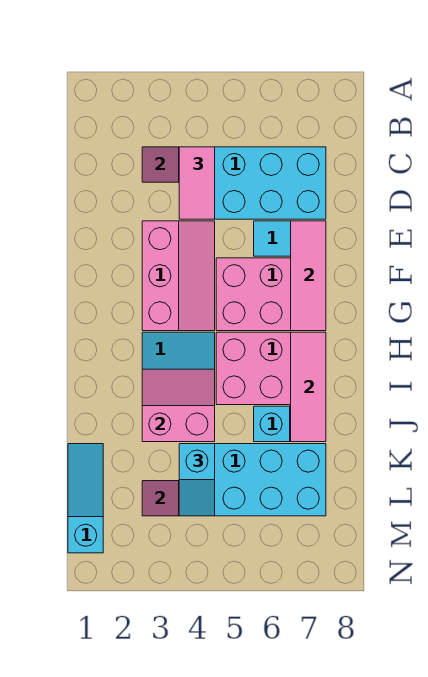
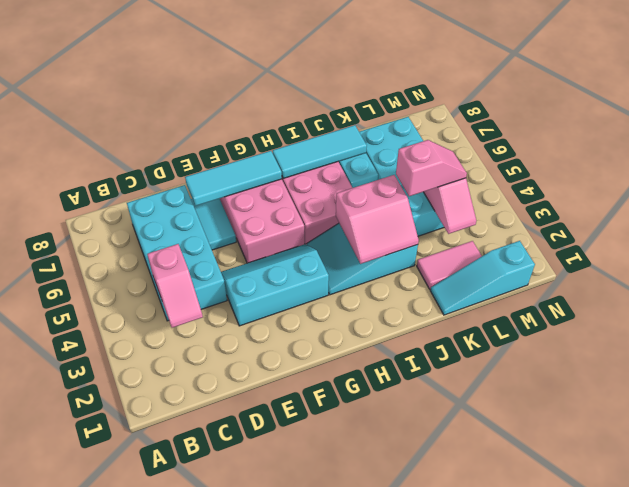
pink tile C4:D4 level 3 -> pink tile K2:L2 level 1
pink slope E3:G4 level 1 top 3 -> cyan slope E3:G4 level 1 top 3
pink tile E7:G7 level 2 -> cyan tile E7:G7 level 2
pink tile H7:J7 level 2 -> cyan tile H7:J7 level 2
pink slope I3:J4 level 2 top J -> pink slope I3:J4 level 2 top 4
cyan slope K4:L4 level 3 top K -> pink slope K4:L4 level 3 top K

